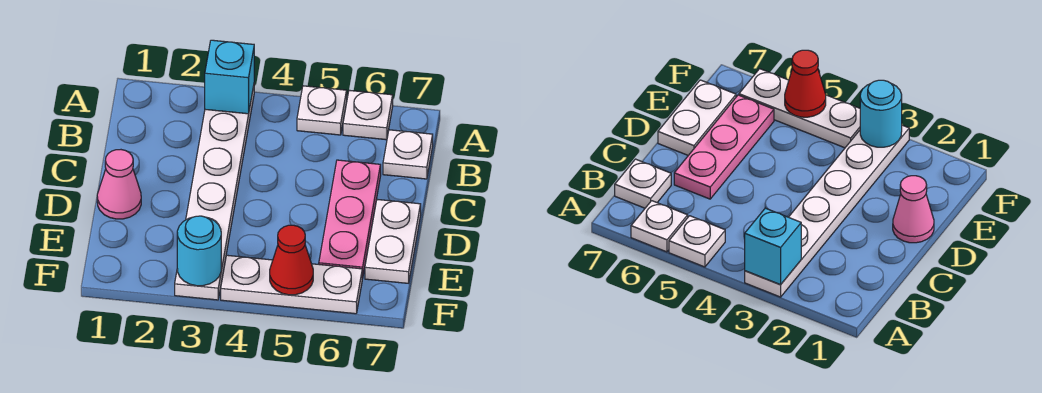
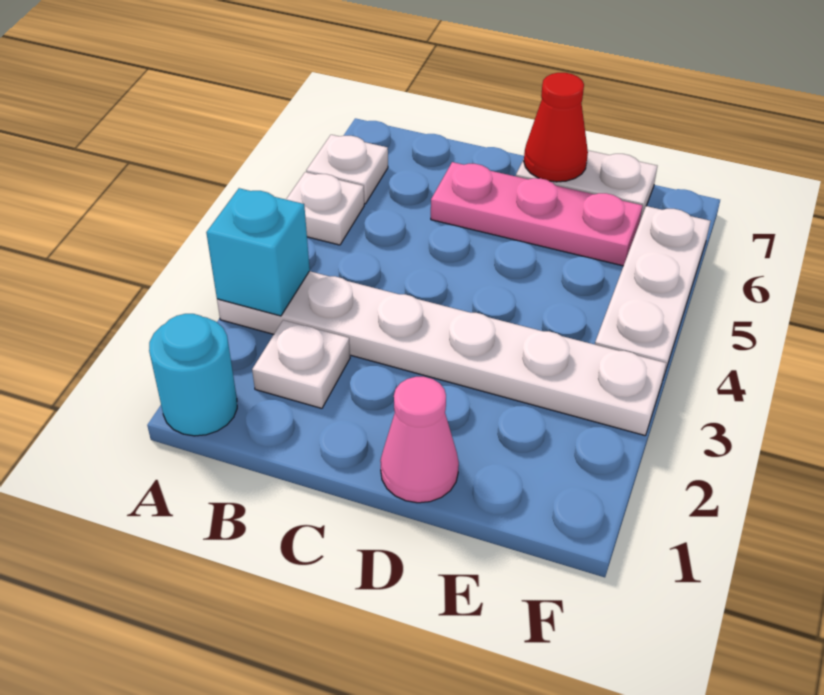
white plate B7 level 1 -> white plate B2 level 1
cyan round brick F3 level 2 -> cyan round brick A1 level 1
red cone F5 level 2 -> red cone D7 level 2

